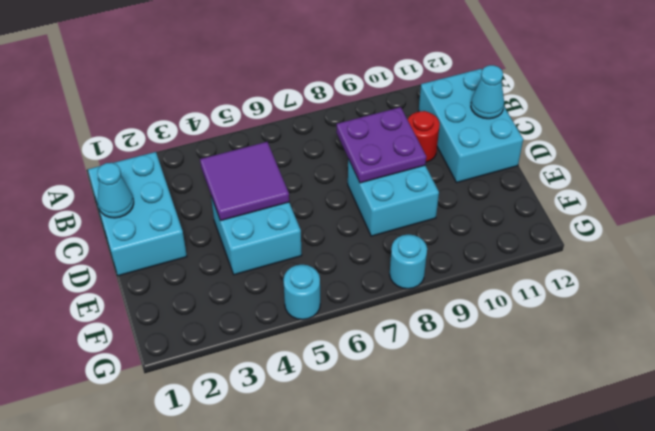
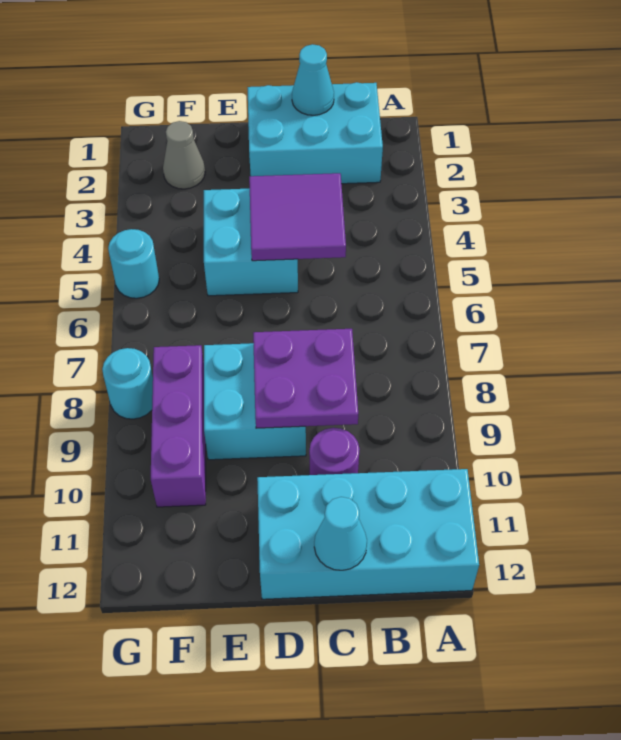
cyan brick B11:D12 level 1 -> cyan brick A11:D12 level 1
red round brick C10 level 1 -> purple round brick C10 level 1
none -> grey cone F2 level 1
none -> purple brick F8:F10 level 1

